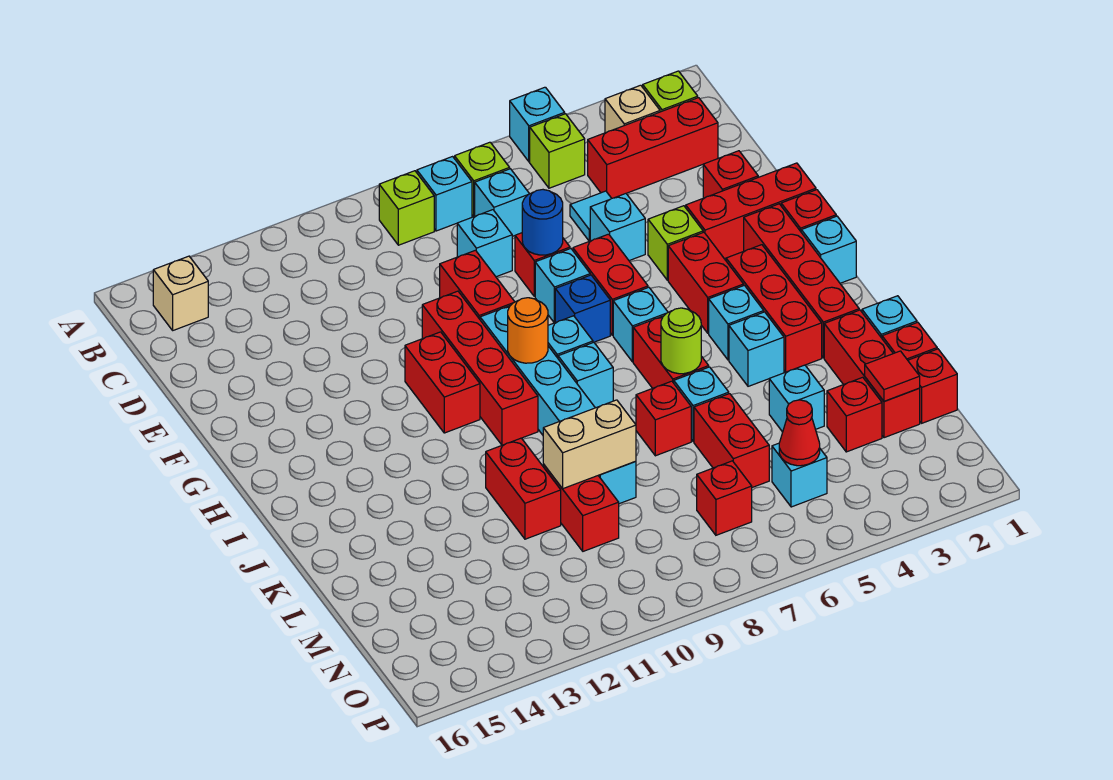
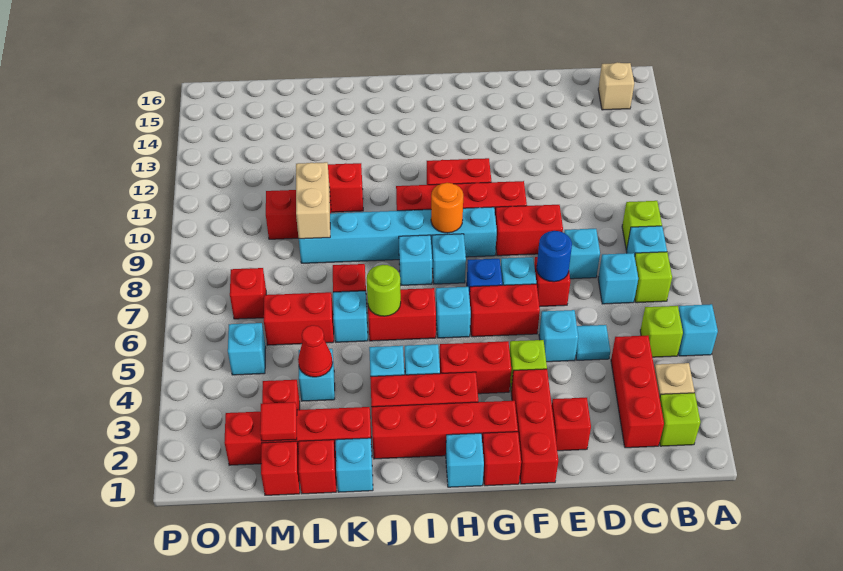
red brick K2:M2 level 1 -> red brick K2:N2 level 1
red cone N5 level 2 -> red cone L4 level 2

